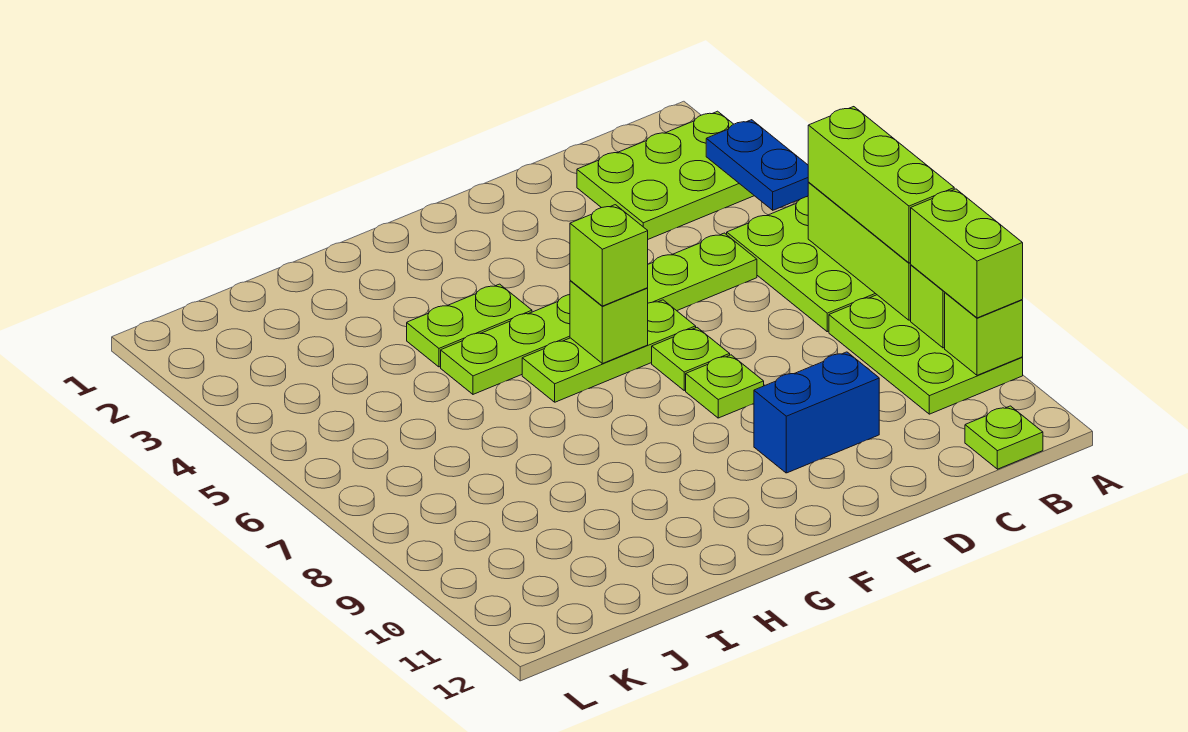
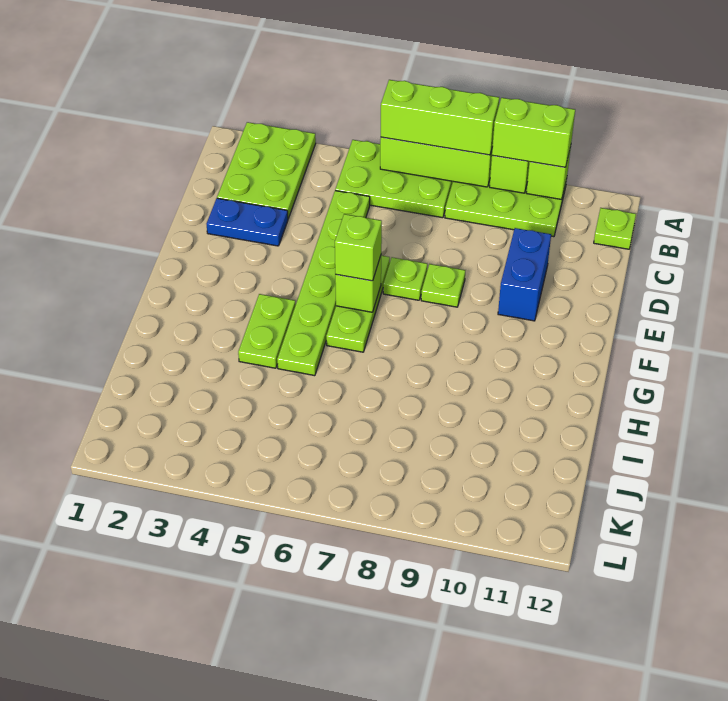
blue plate A3:A4 level 2 -> blue plate D2:D3 level 1

